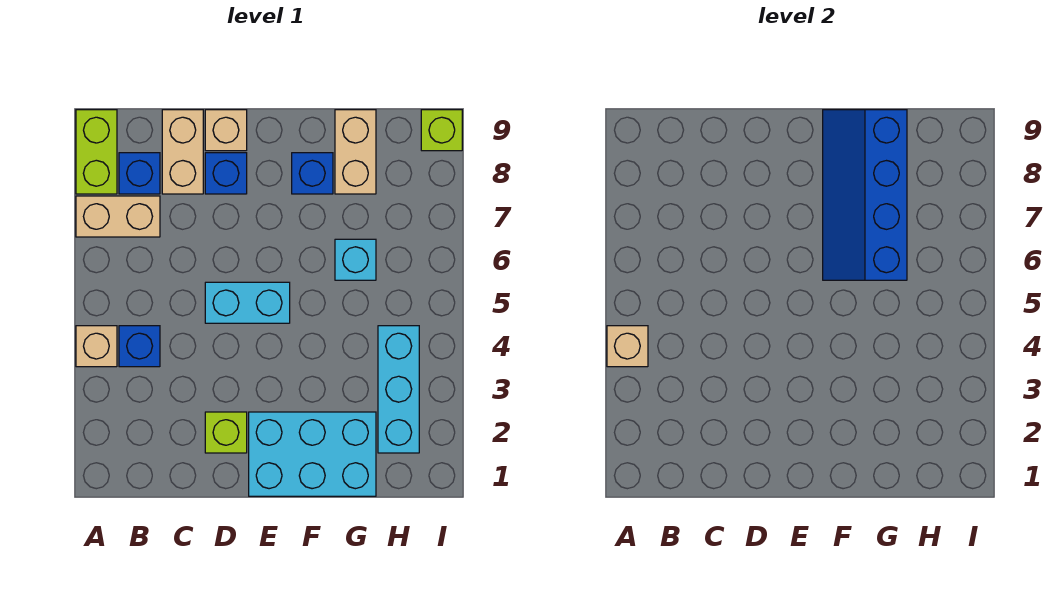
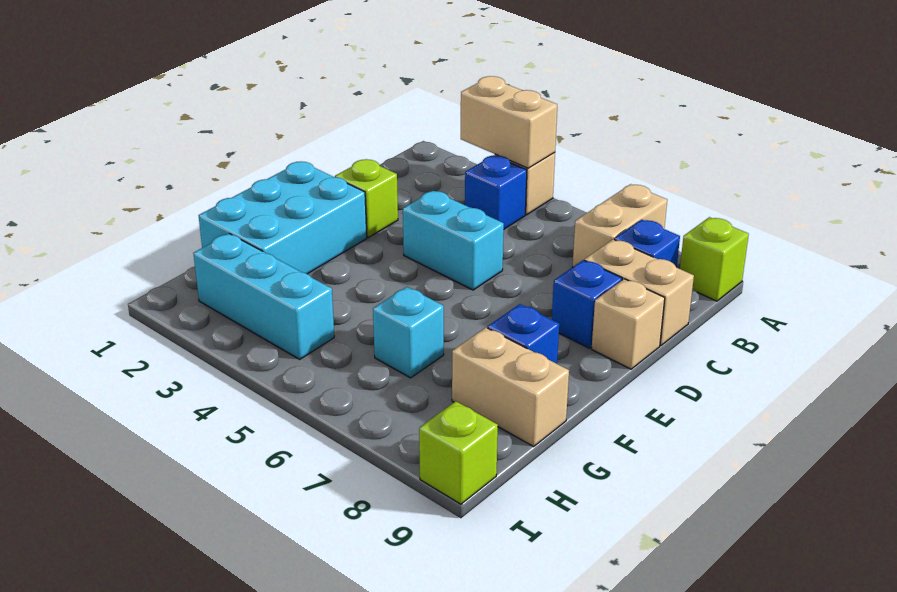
tan brick A4 level 2 -> tan brick A3:A4 level 2
lime brick A8:A9 level 1 -> lime brick A9 level 1
cyan brick D5:E5 level 1 -> cyan brick D4:D5 level 1
blue slope F6:G9 level 2 top G -> none

